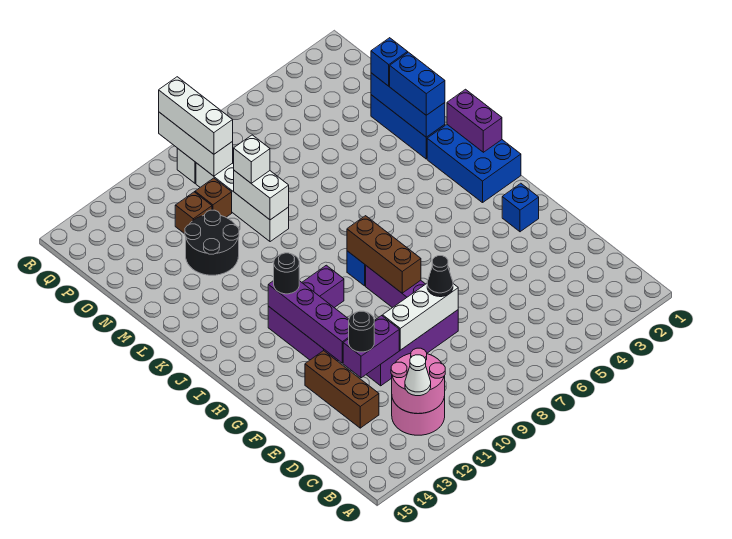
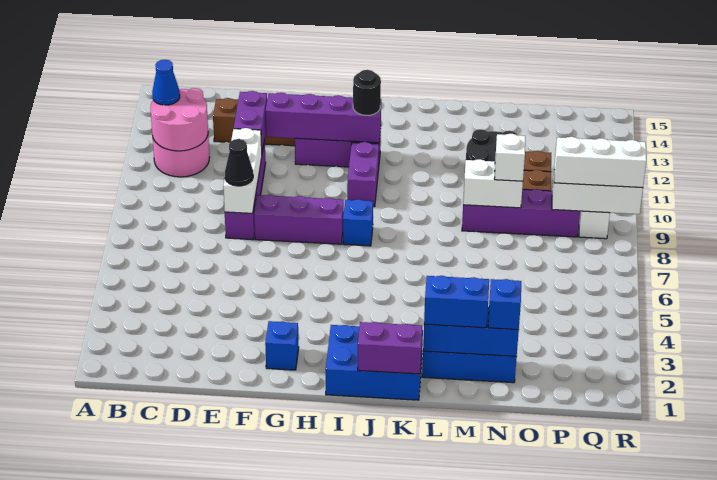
white cone B12 level 3 -> blue cone B12 level 3
black round brick E12 level 3 -> none
brown brick G8:I8 level 2 -> none
white brick M9:P9 level 1 -> purple brick M9:P9 level 1

